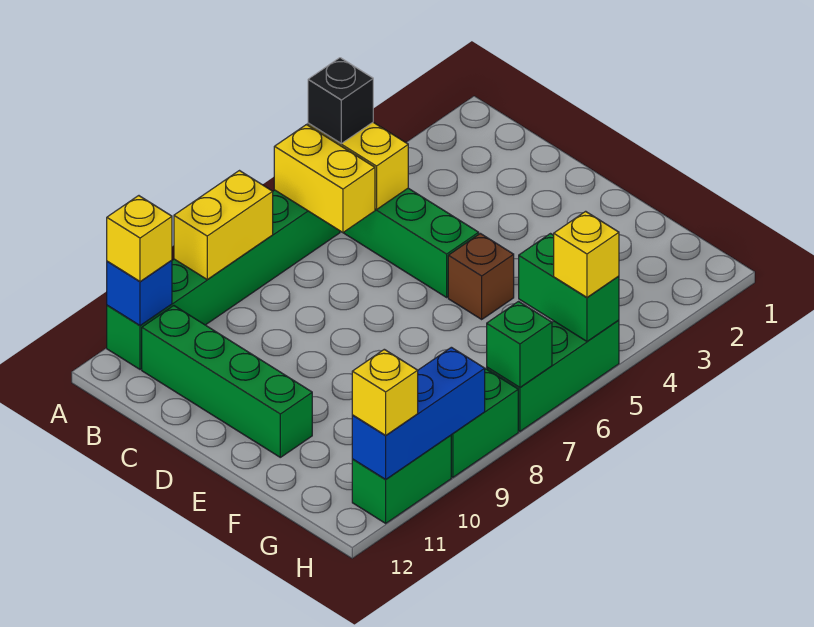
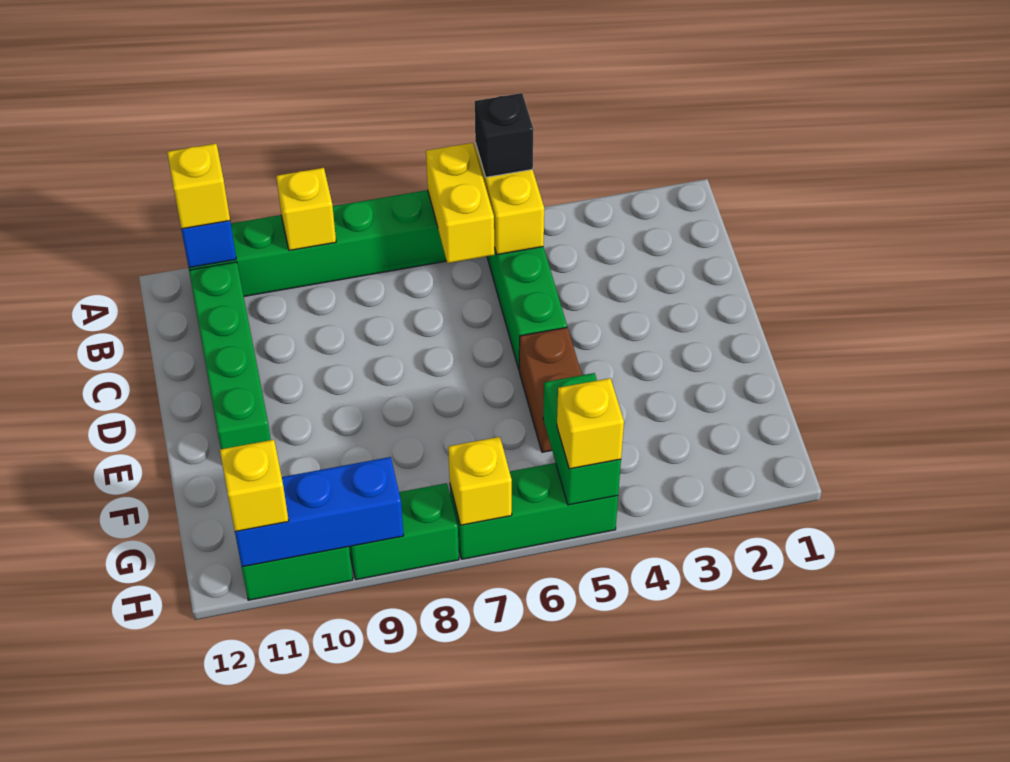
yellow brick A8:A9 level 2 -> yellow brick A9 level 2
brown brick E5 level 1 -> brown brick E5:F5 level 1
green brick H7 level 2 -> yellow brick H7 level 2

